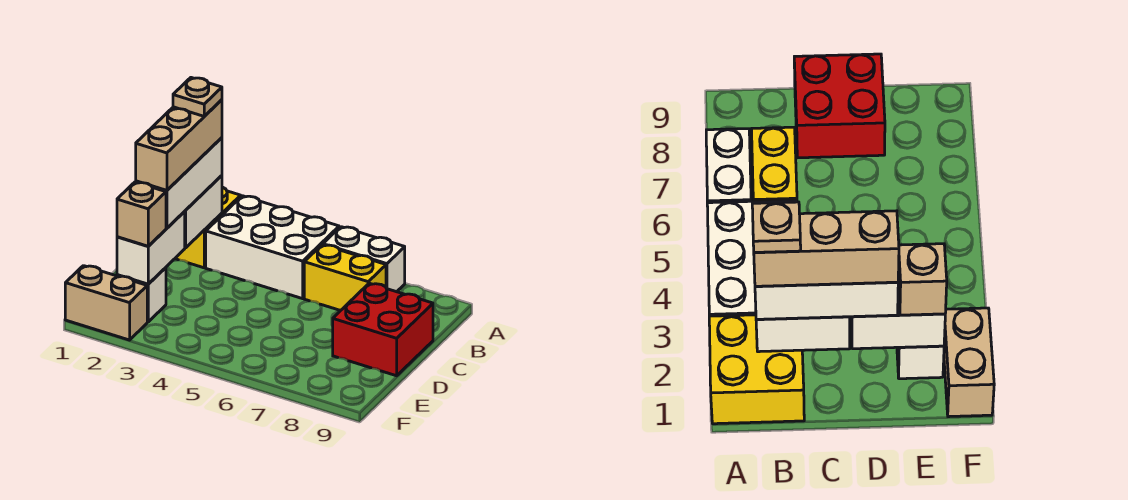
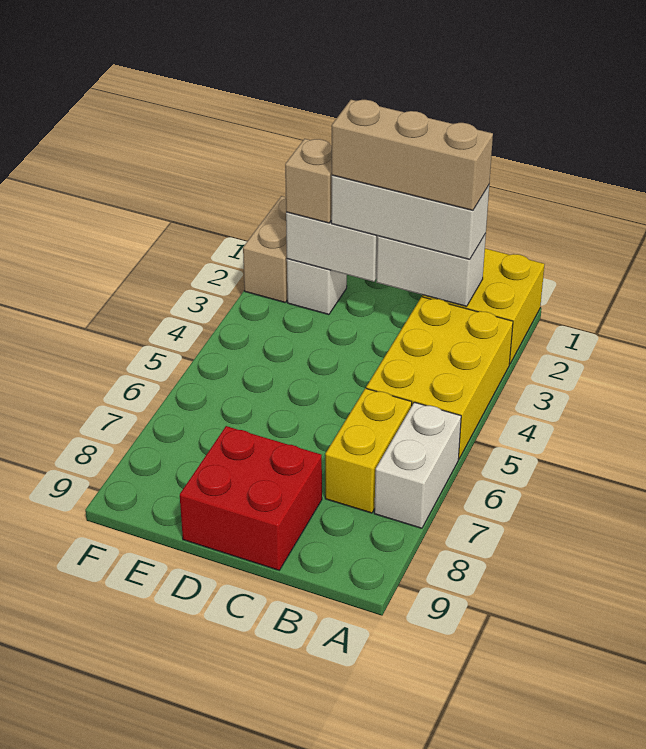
white brick A3:B5 level 1 -> yellow brick A3:B5 level 1
tan plate B2 level 5 -> none

